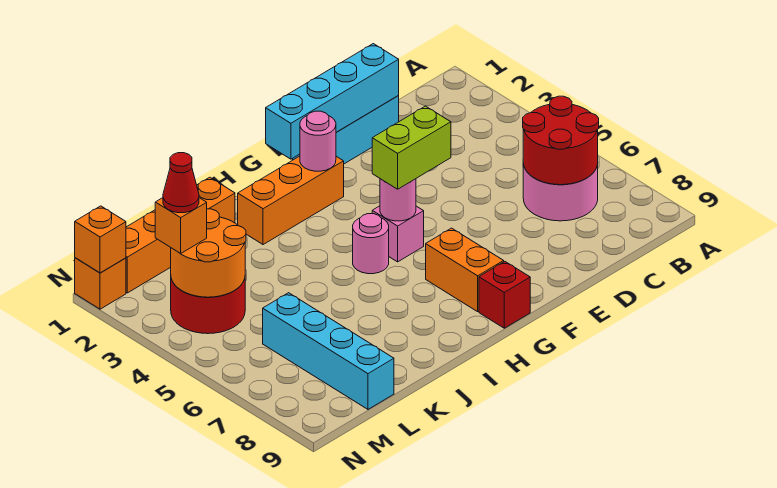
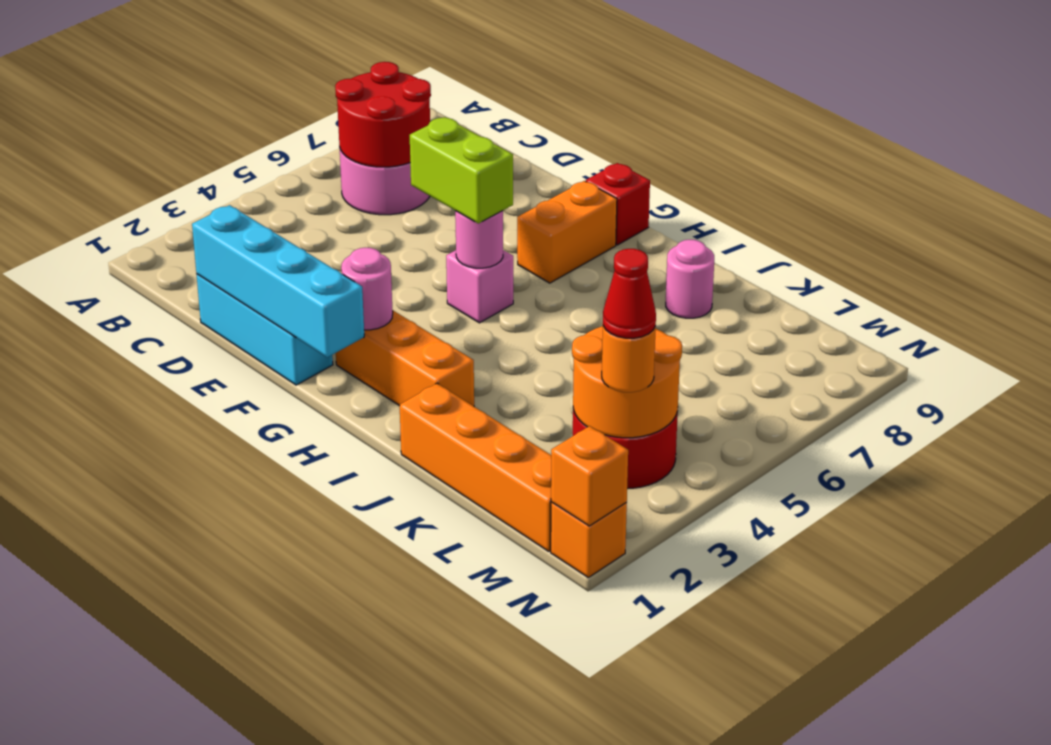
pink round brick H5 level 1 -> pink round brick J8 level 1
cyan brick L6:L9 level 1 -> none
orange brick M3 level 3 -> orange round brick M3 level 3

